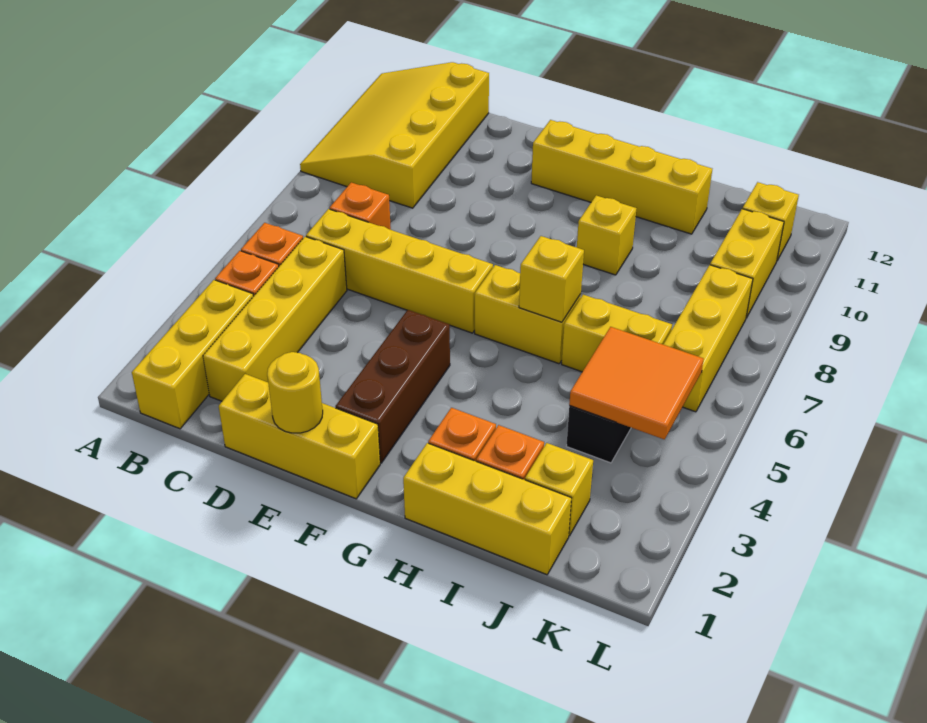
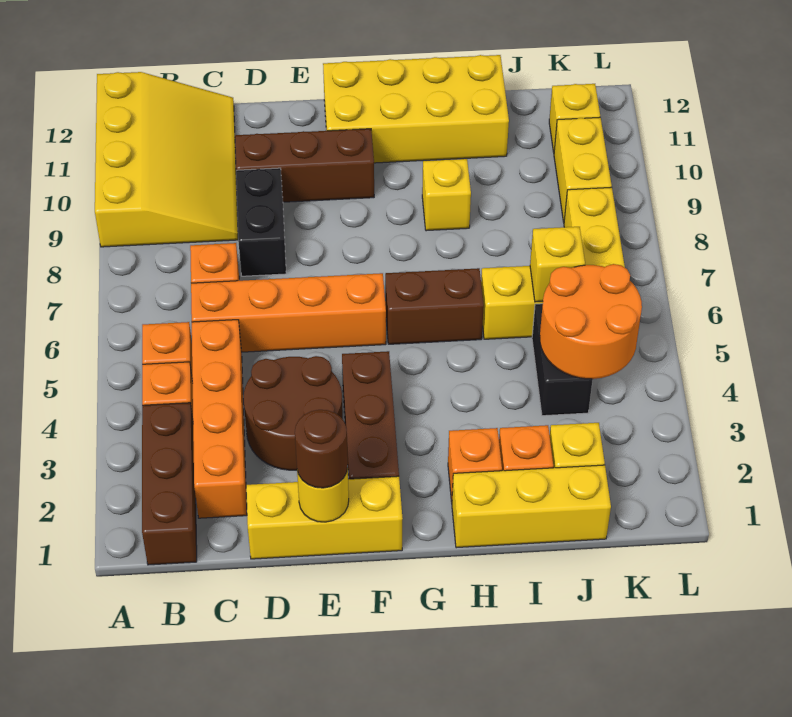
yellow slope A9:C12 level 1 top C -> yellow slope A9:C12 level 1 top A
yellow brick B1:B3 level 1 -> brown brick B1:B3 level 1
yellow brick C2:C5 level 1 -> orange brick C2:C5 level 1
yellow brick C6:F6 level 1 -> orange brick C6:F6 level 1
none -> brown round brick D3:E4 level 1
none -> black brick D8:D9 level 1
none -> brown brick D10:F10 level 1
none -> brown round brick E1 level 3
yellow brick F11:I11 level 1 -> yellow brick F11:I12 level 1
yellow brick G6:H6 level 1 -> brown brick G6:H6 level 1
yellow brick H6 level 2 -> yellow brick J6 level 2
orange tile J4:K5 level 2 -> orange round brick J4:K5 level 2

